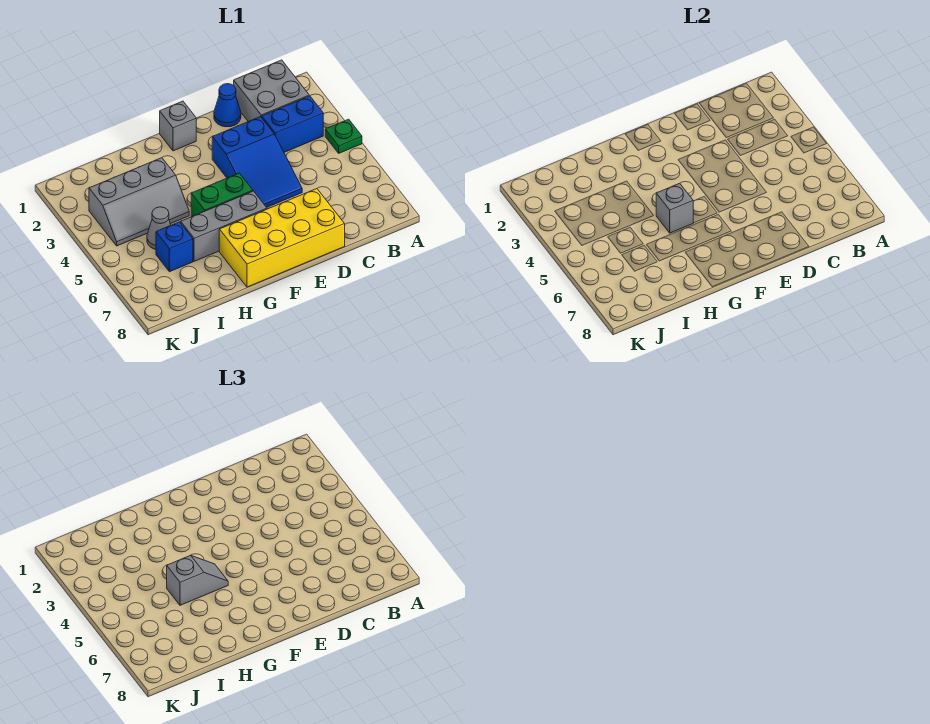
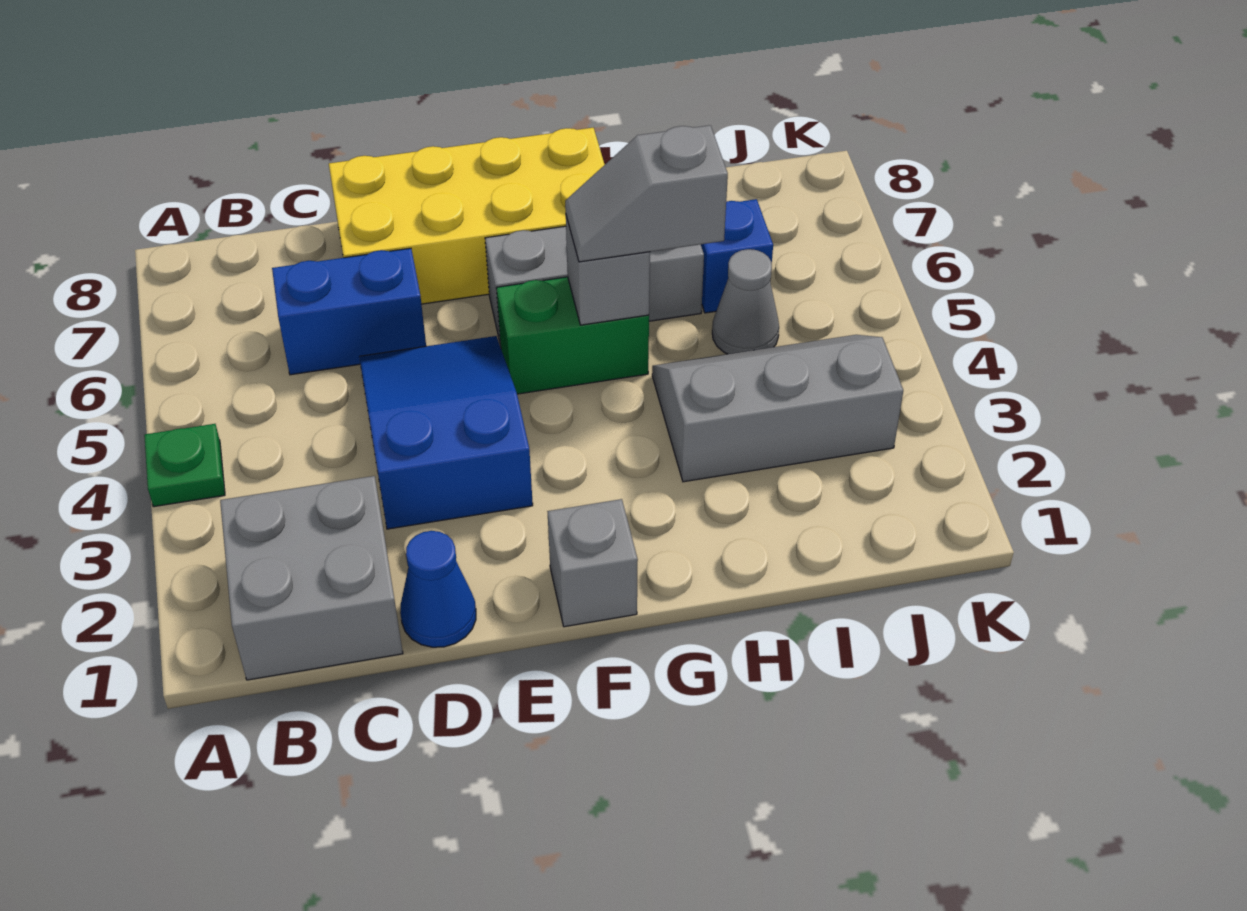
blue brick B3:C3 level 1 -> blue brick C6:D6 level 1

